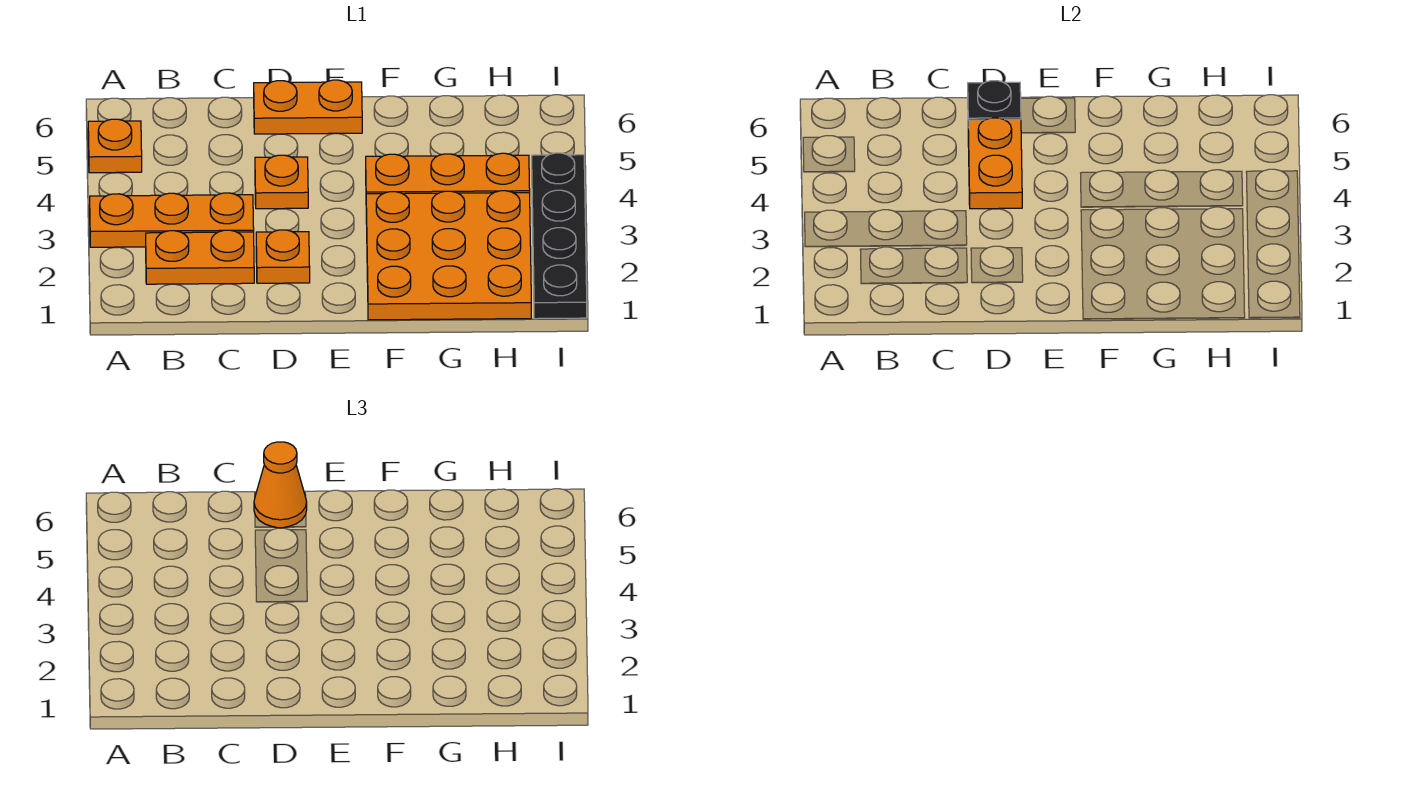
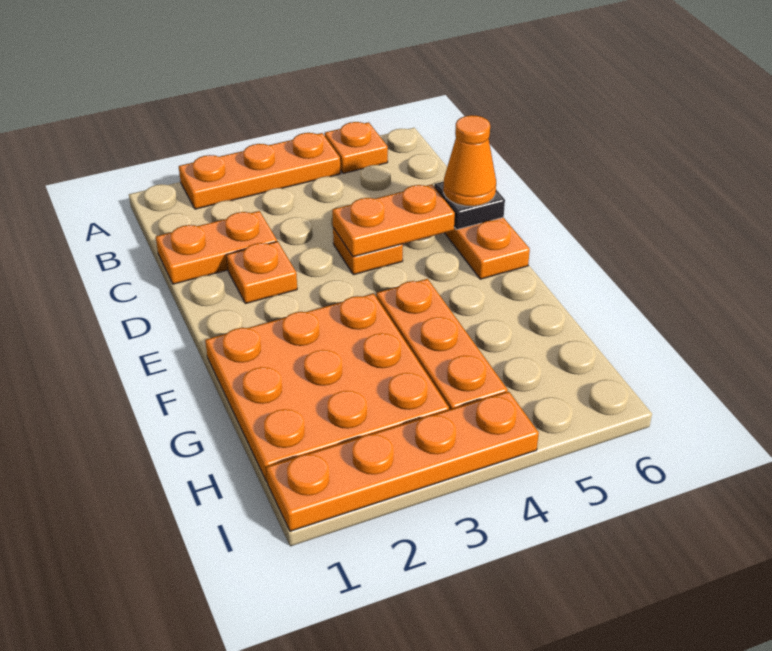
orange plate A3:C3 level 1 -> orange plate A2:A4 level 1
orange plate B2:C2 level 1 -> orange plate C1:C2 level 1
black plate I1:I4 level 1 -> orange plate I1:I4 level 1

